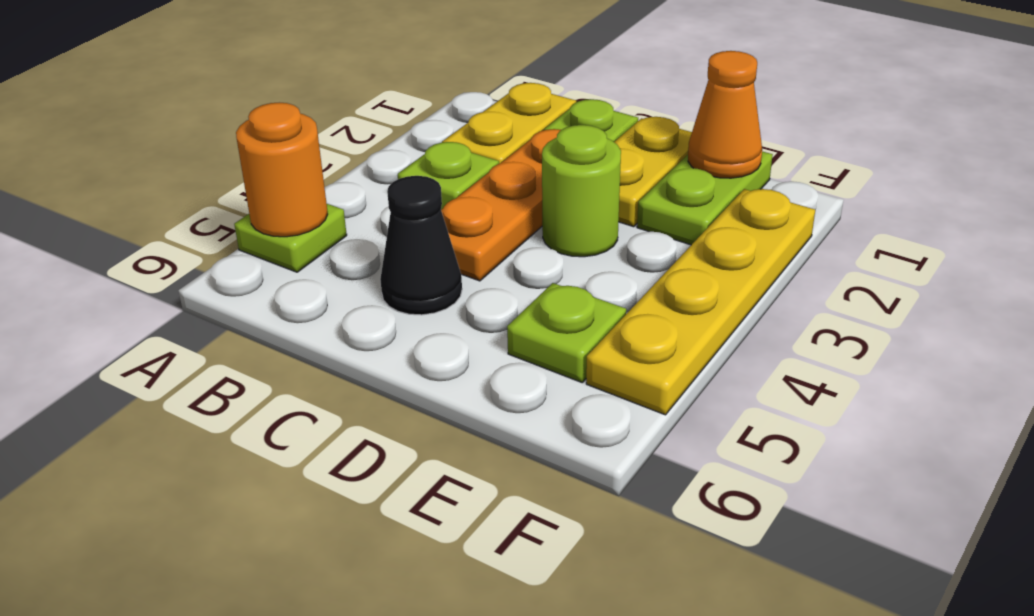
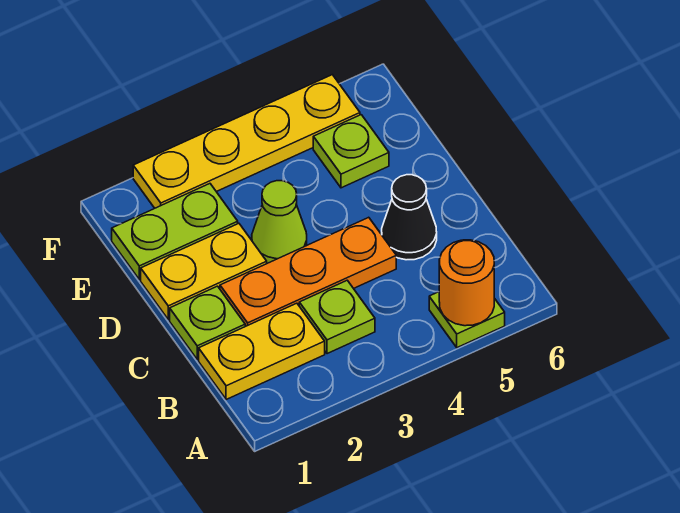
lime round brick D3 level 1 -> lime cone D3 level 1
orange cone E1 level 2 -> none

